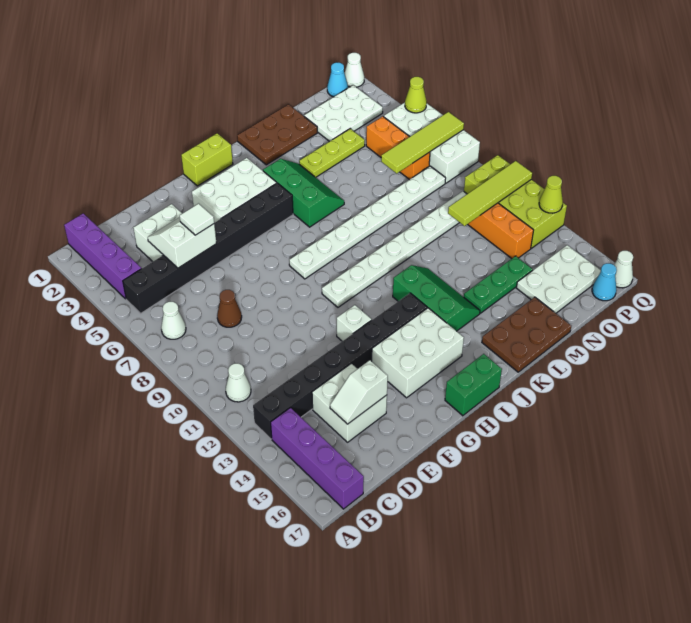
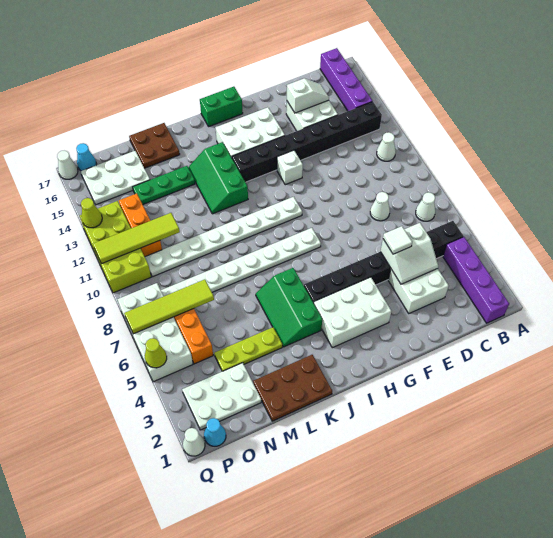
brown cone D8 level 1 -> white cone D8 level 1
lime brick H1:I1 level 1 -> none
brown plate K16:M17 level 1 -> brown plate L16:M17 level 1

